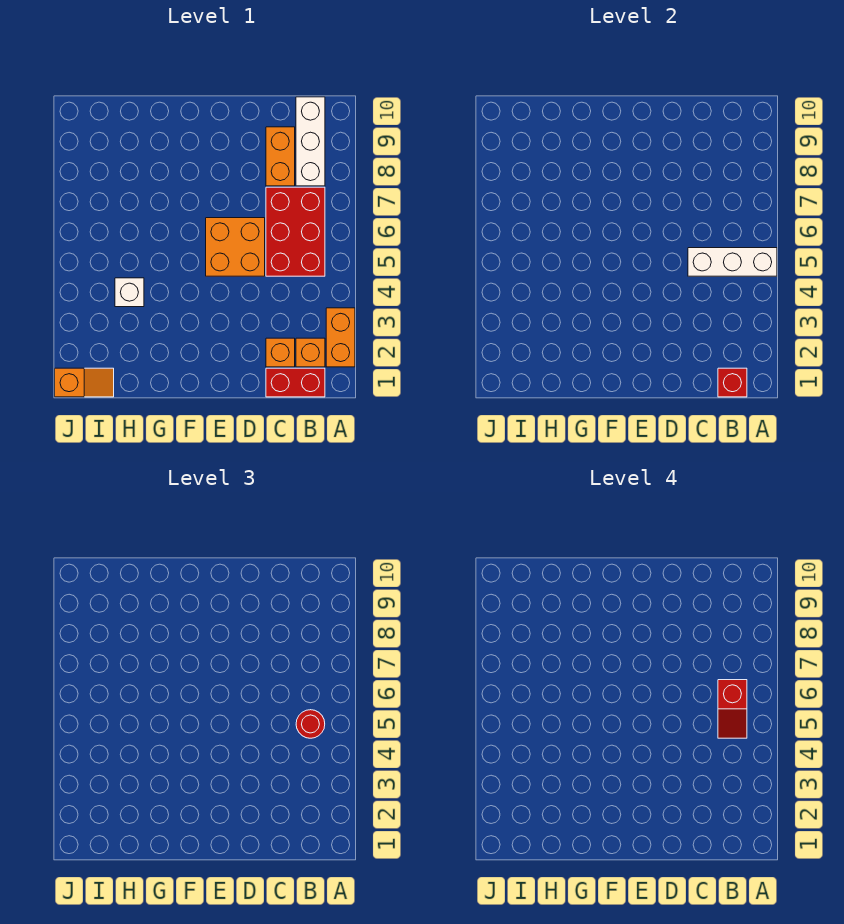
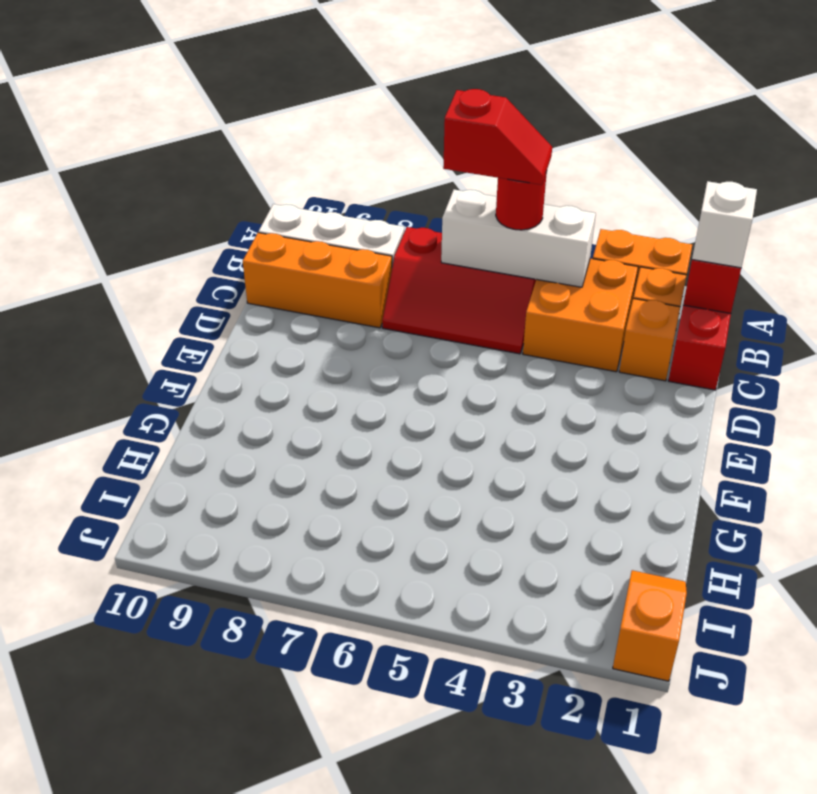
white brick A5:C5 level 2 -> white brick B4:B6 level 2
red brick B5:C7 level 1 -> red slope B5:C7 level 1 top B
orange brick C8:C9 level 1 -> orange brick C8:C10 level 1
orange brick D5:E6 level 1 -> orange brick B3:C4 level 1
white brick H4 level 1 -> white brick B1 level 3

